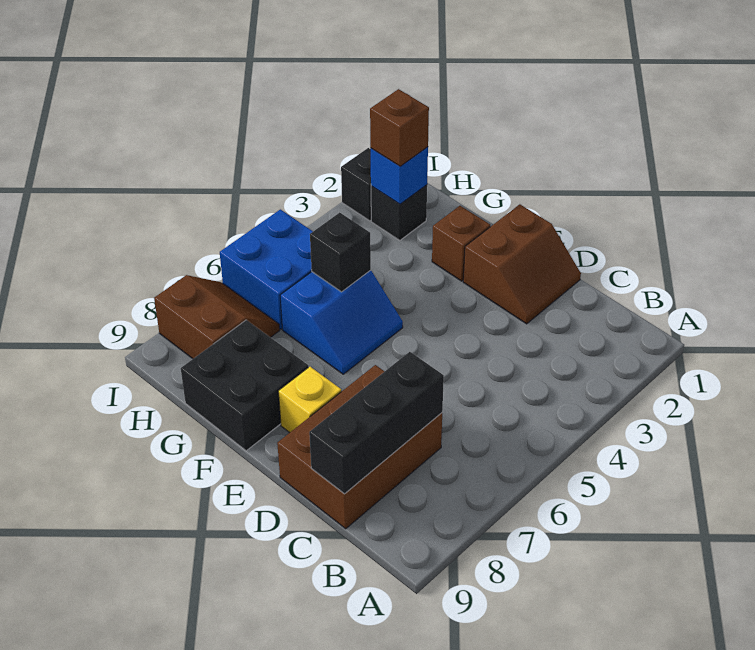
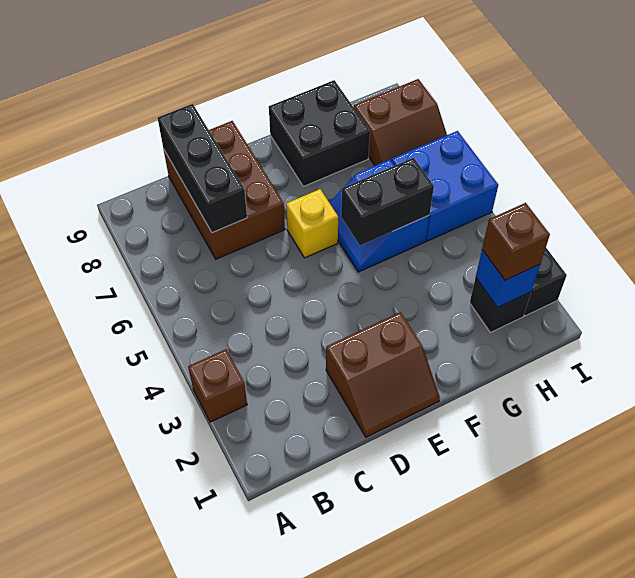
brown slope D1:E2 level 1 top E -> brown slope D1:E2 level 1 top 2
yellow brick E8 level 1 -> yellow brick E6 level 1
brown brick F2 level 1 -> brown brick A3 level 1
black brick G5 level 2 -> black brick F5:G5 level 2

